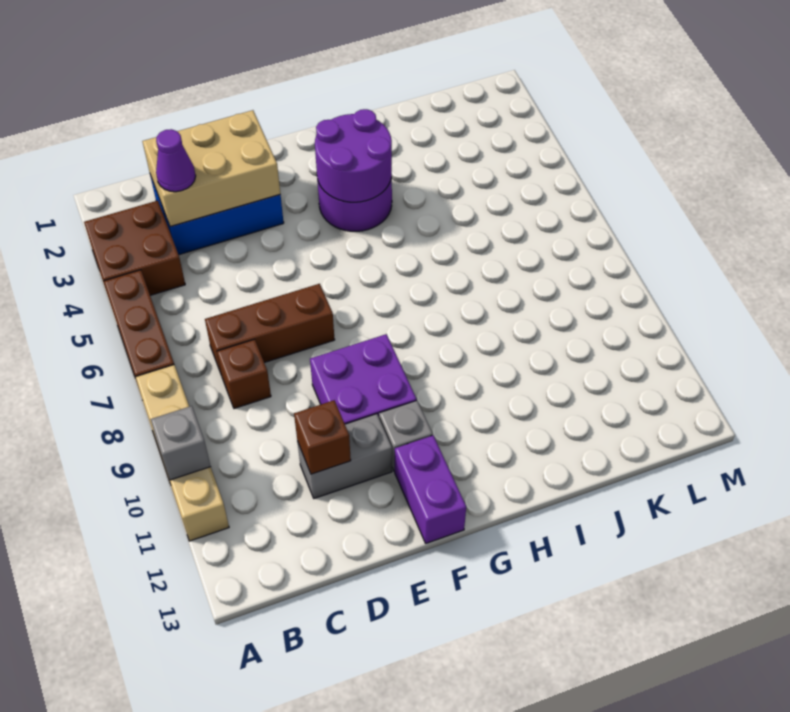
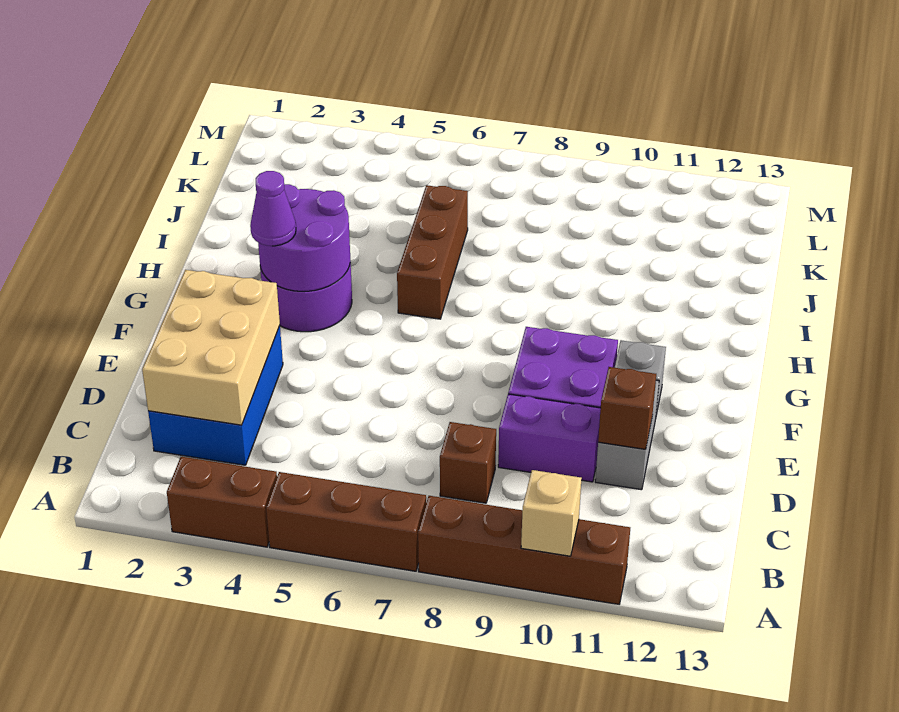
brown brick A3:B4 level 1 -> brown brick A3:A4 level 1
tan brick A8:A11 level 1 -> brown brick A8:A11 level 1
grey brick A10 level 2 -> tan brick A10 level 2
purple cone C3 level 3 -> purple cone G3 level 3
brown brick C7:E7 level 1 -> brown brick H6:J6 level 1
purple brick F12:F13 level 1 -> purple brick D9:D10 level 1

